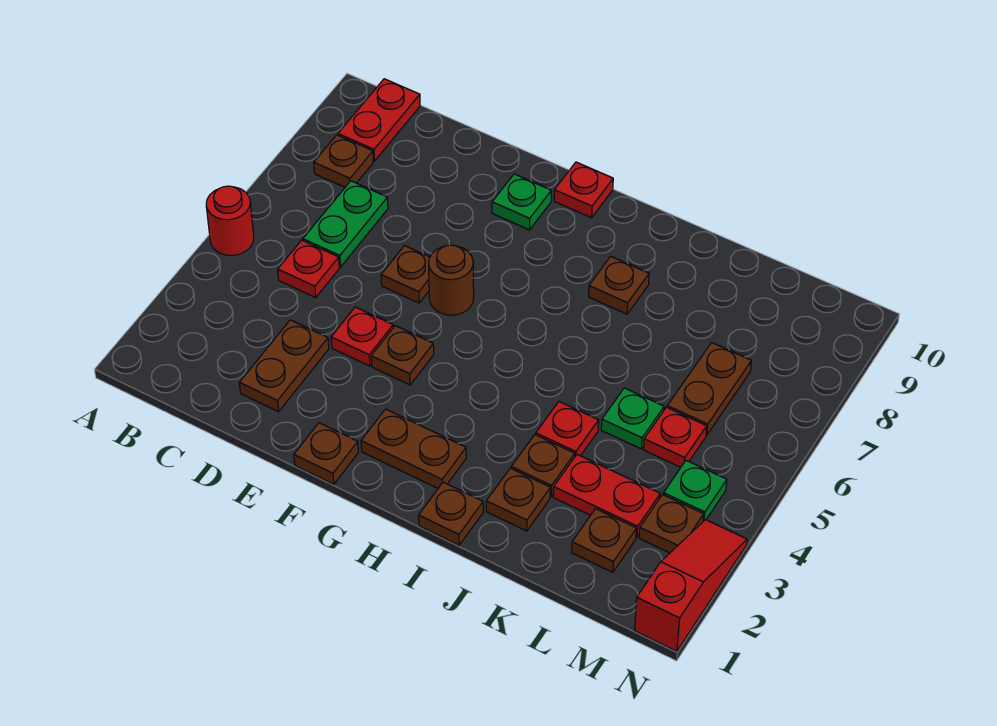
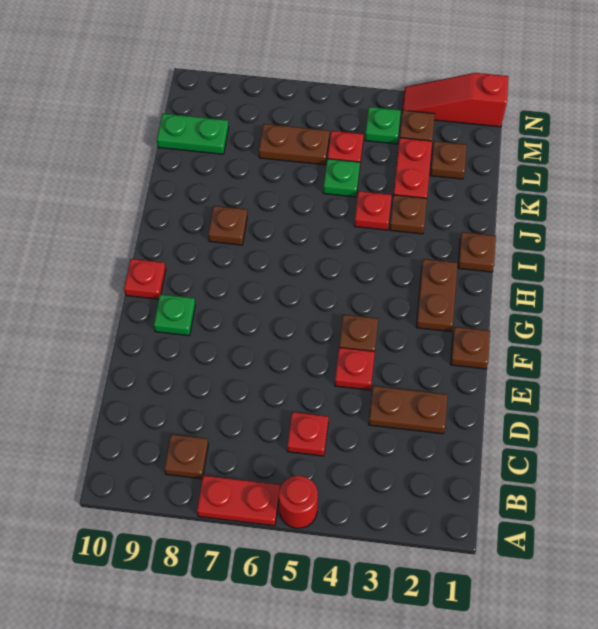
red plate B9:B10 level 1 -> red plate A6:A7 level 1
green plate C6:C7 level 1 -> green plate L9:L10 level 1
brown plate E6 level 1 -> none
brown round brick F6 level 1 -> none
brown plate J2 level 1 -> none

